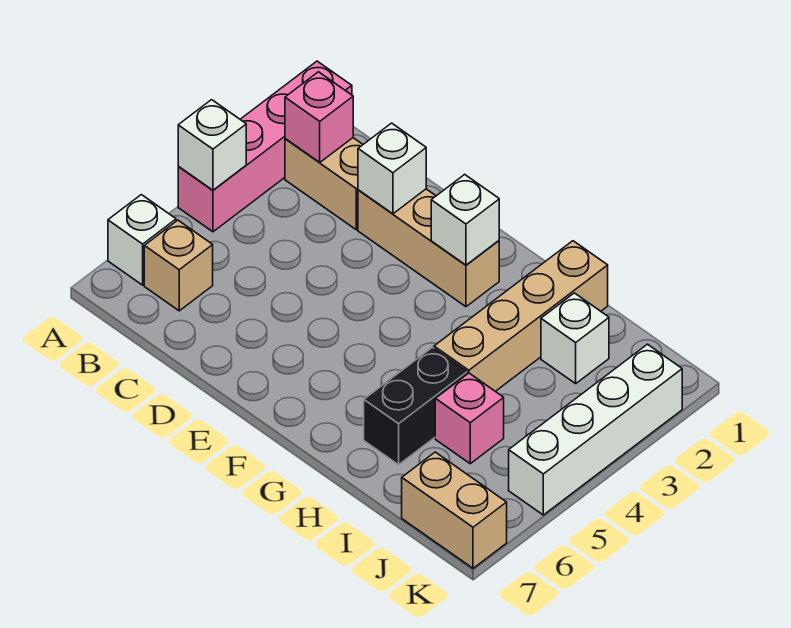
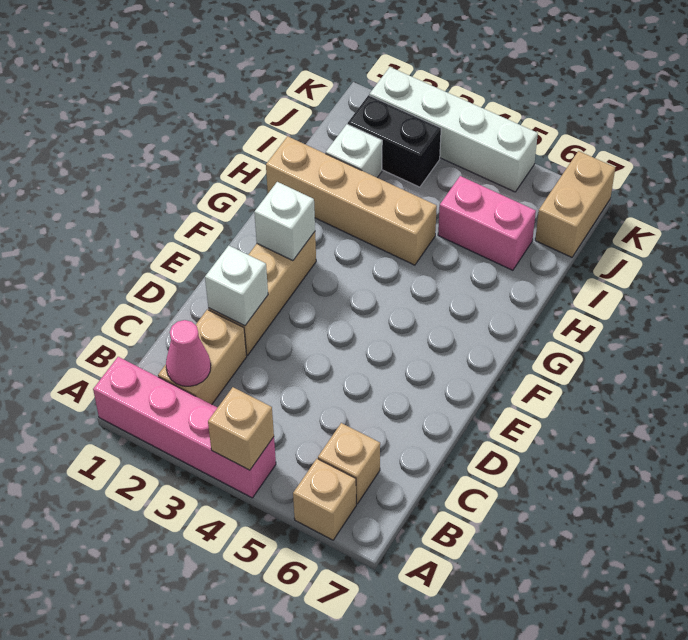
white brick A4 level 2 -> tan brick A4 level 2
white brick A6 level 1 -> tan brick A6 level 1
pink brick B2 level 2 -> pink cone B2 level 2
black brick H5:H6 level 1 -> black brick J2:J3 level 1
pink brick I5 level 1 -> pink brick I5:I6 level 1

